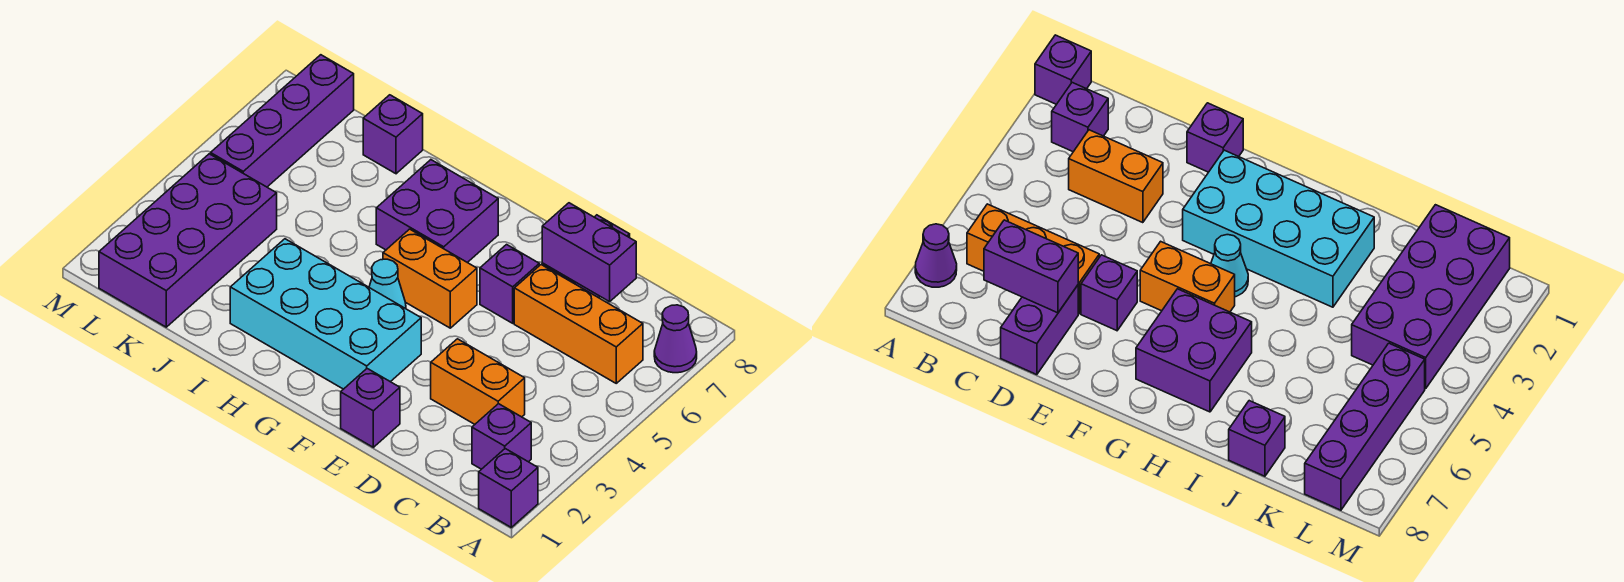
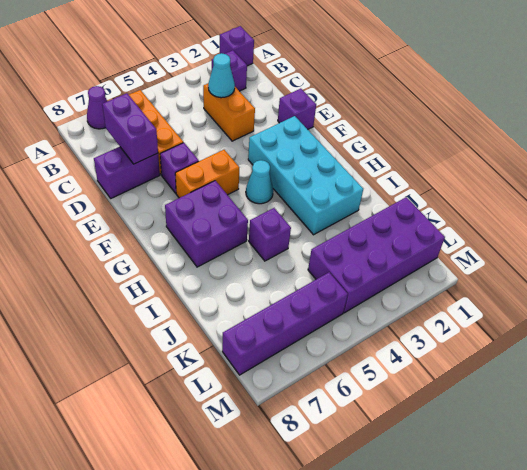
none -> cyan cone C3 level 2
orange brick F5:G5 level 1 -> orange brick F5:F6 level 1
purple brick J8 level 1 -> purple brick I5 level 1

